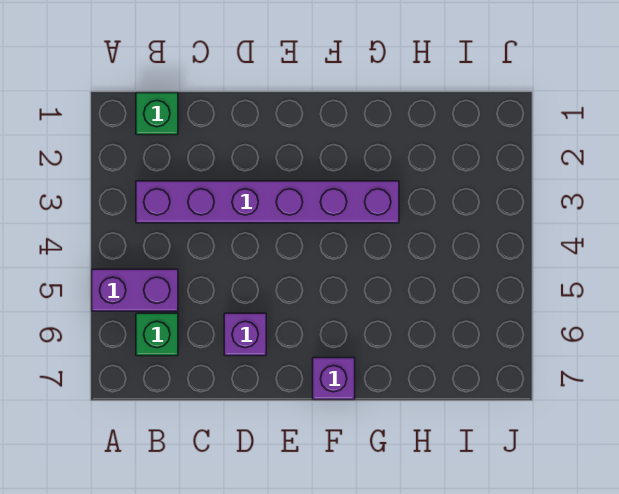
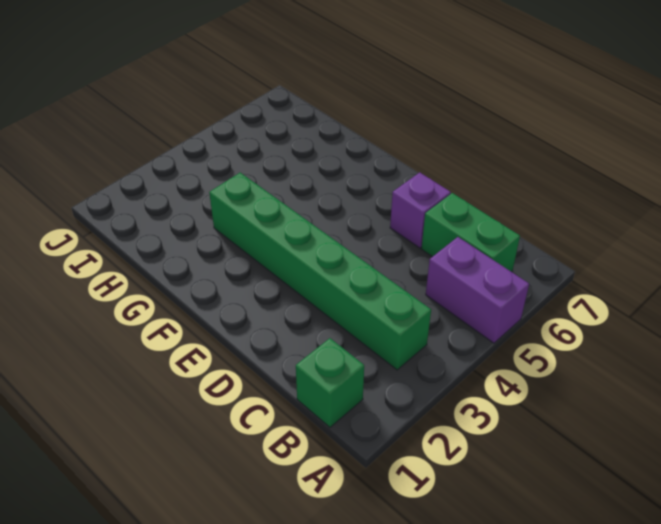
purple brick B3:G3 level 1 -> green brick B3:G3 level 1
green brick B6 level 1 -> green brick B6:C6 level 1
purple brick F7 level 1 -> none

